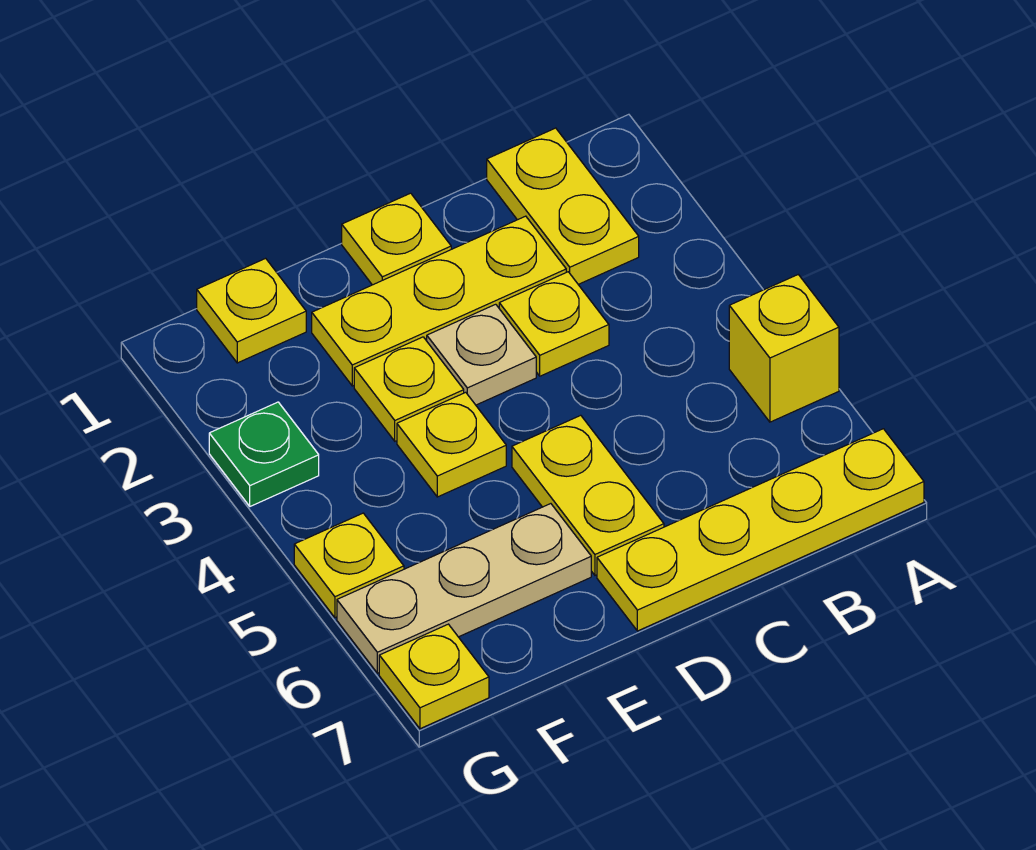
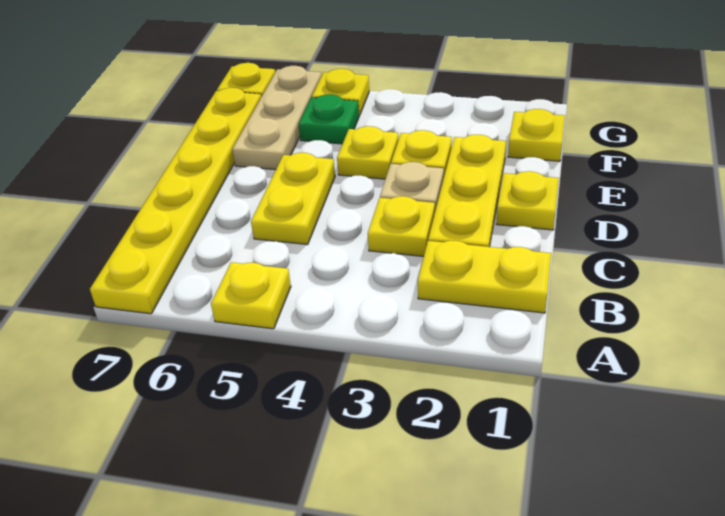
yellow brick A5 level 1 -> yellow plate A5 level 1
yellow plate A7:D7 level 1 -> yellow plate A7:F7 level 1
yellow plate D5:D6 level 1 -> yellow plate C5:D5 level 1
green plate G3 level 1 -> green plate F5 level 1

